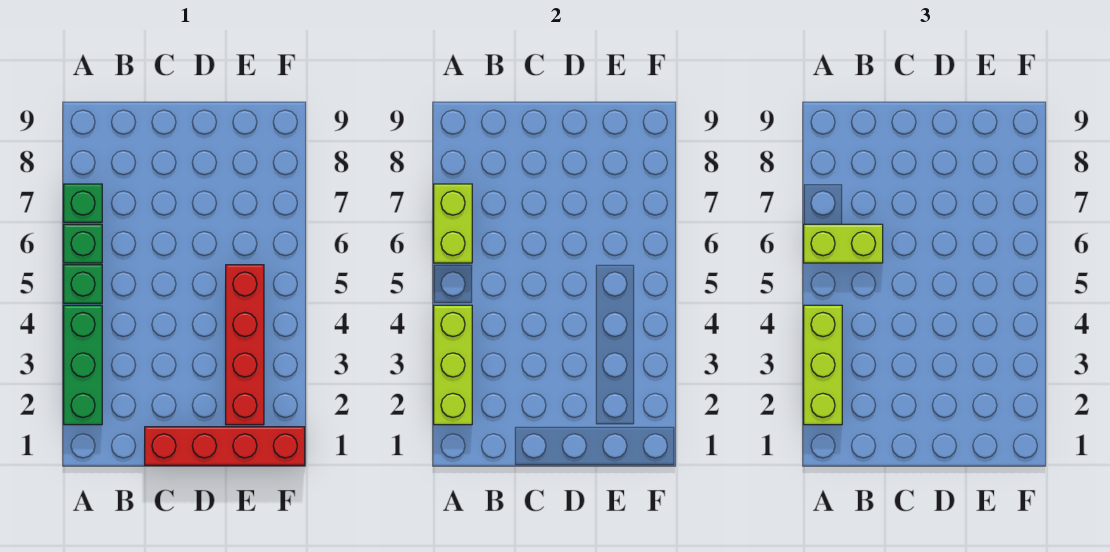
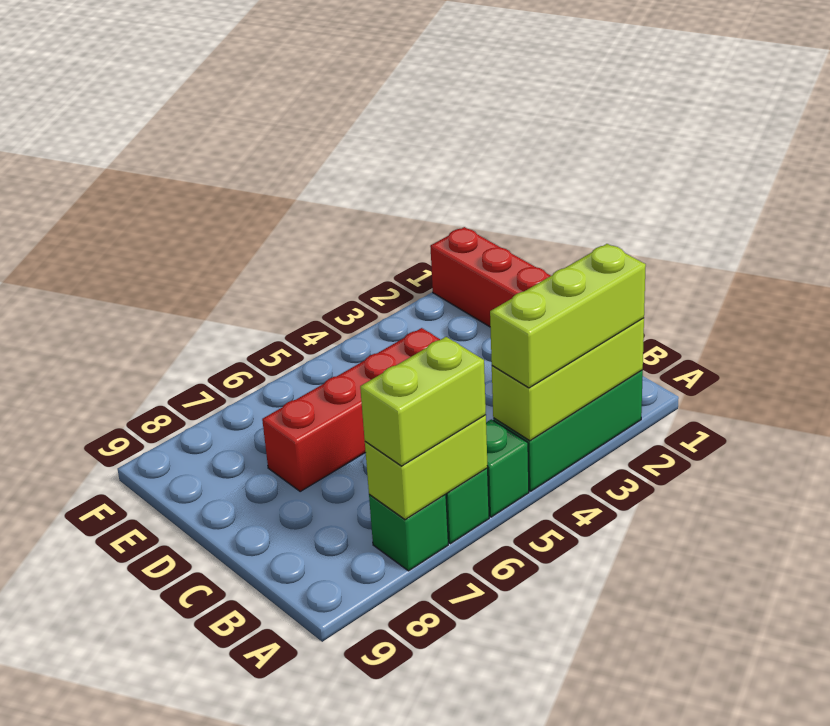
lime brick A6:B6 level 3 -> lime brick A6:A7 level 3
red brick E2:E5 level 1 -> red brick D4:D7 level 1

